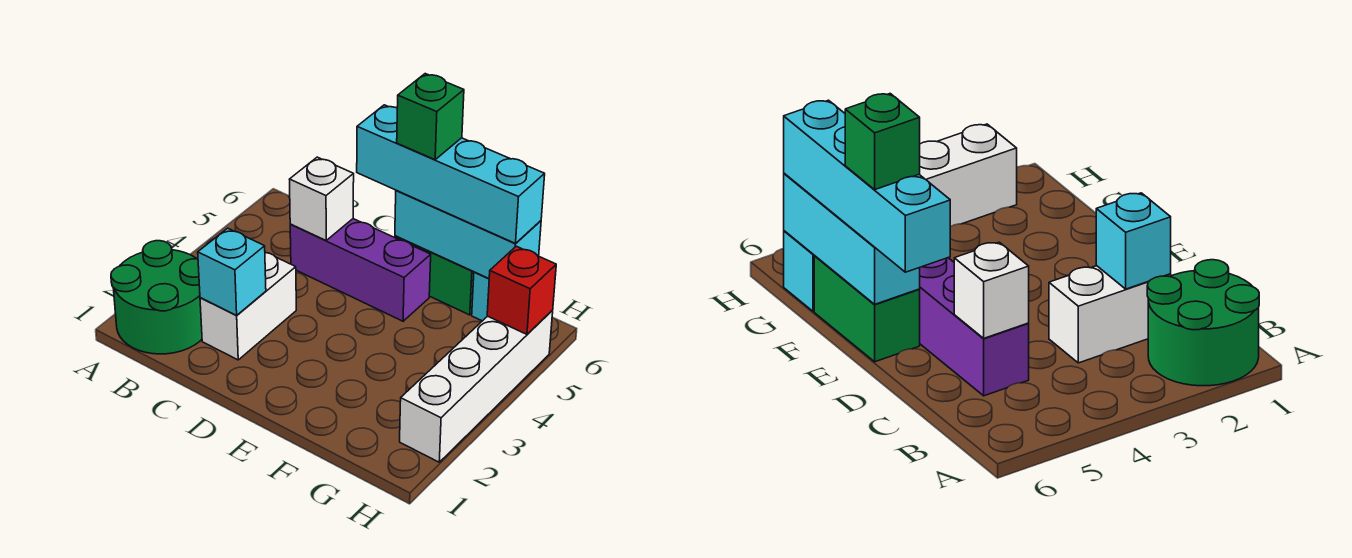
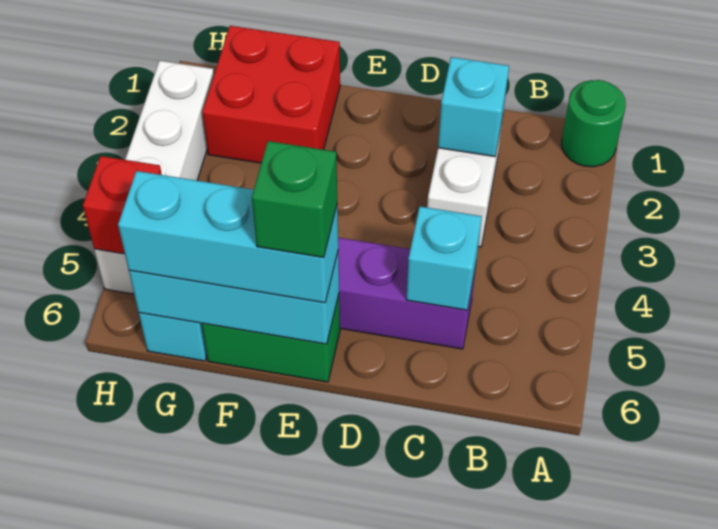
green round brick A1:B2 level 1 -> green round brick A1 level 1
white brick C5 level 2 -> cyan brick C5 level 2
cyan brick D6:G6 level 3 -> cyan brick E6:G6 level 3
none -> red brick F1:G2 level 1

